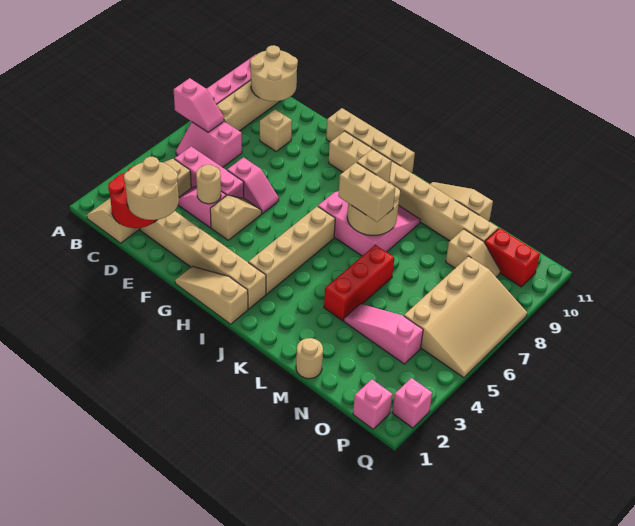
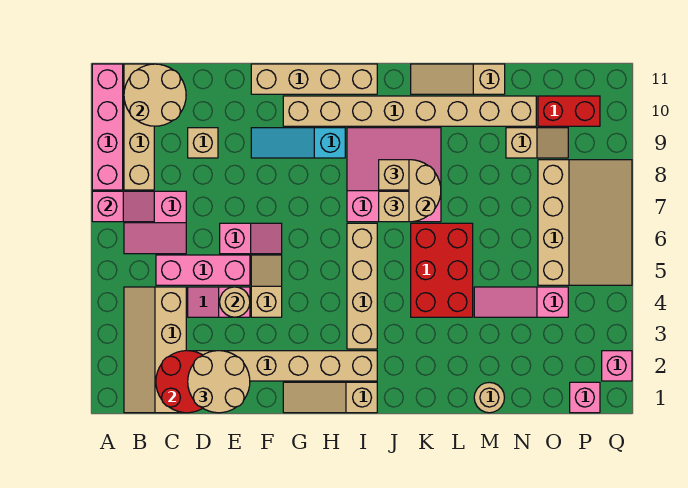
none -> cyan slope F9:H9 level 1 top H
tan brick J7:K7 level 3 -> tan brick J7 level 3
red brick L4:L6 level 1 -> red brick K4:L6 level 1

